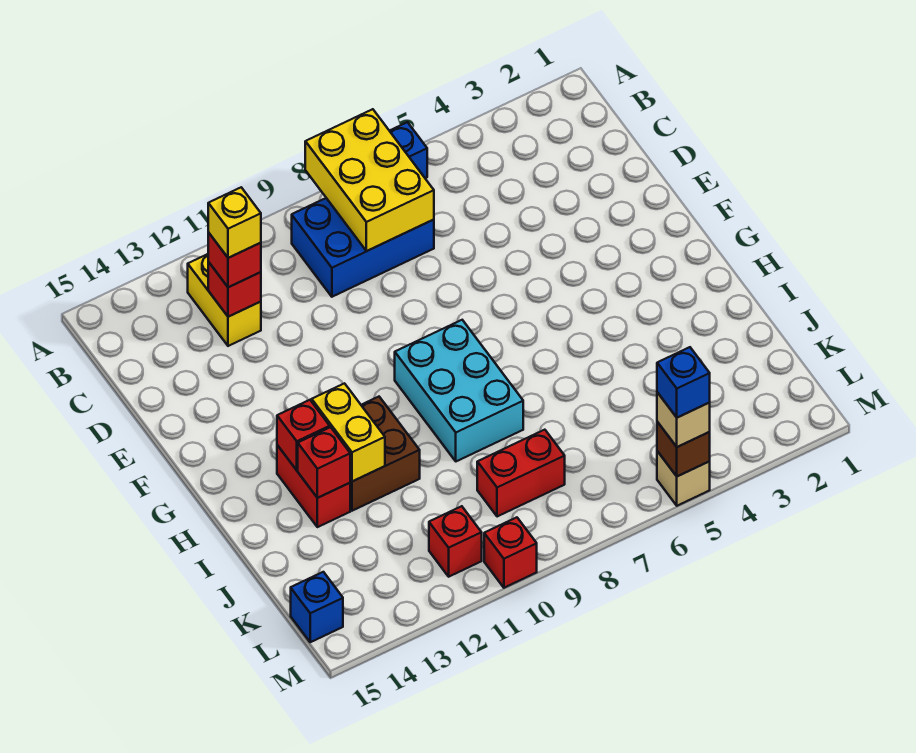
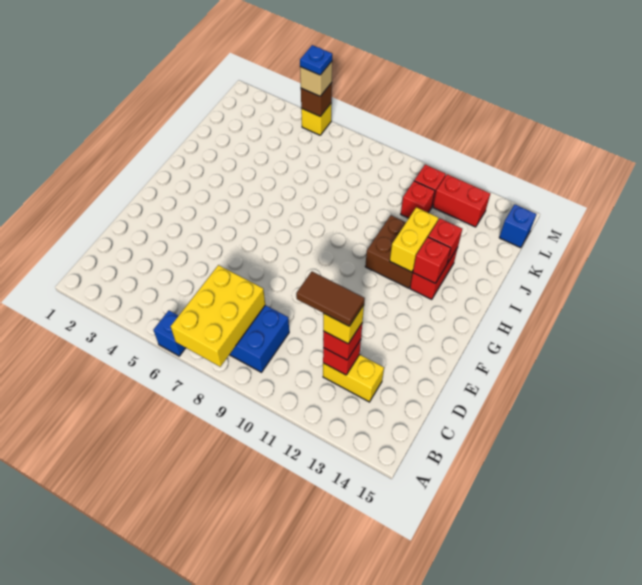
yellow brick B12:C12 level 1 -> yellow brick C12:C13 level 1
none -> brown tile C11:C12 level 5
cyan brick G8:I9 level 1 -> none
red brick K8:K9 level 1 -> red brick L12:L13 level 1
tan brick M5 level 1 -> yellow brick M5 level 1
blue brick M5 level 4 -> blue plate M5 level 4
red brick M10 level 1 -> red brick K11 level 1

